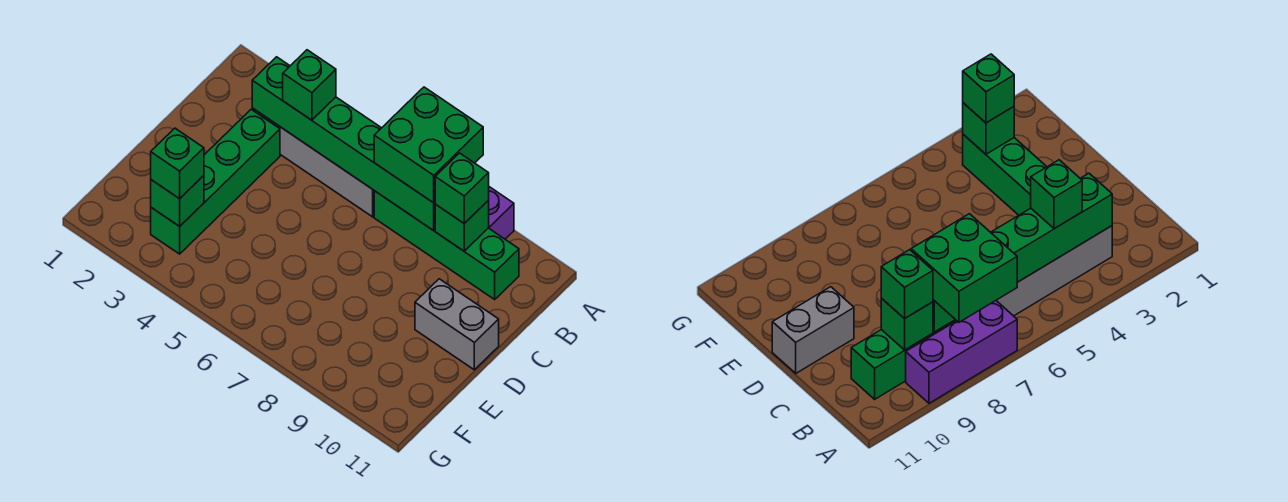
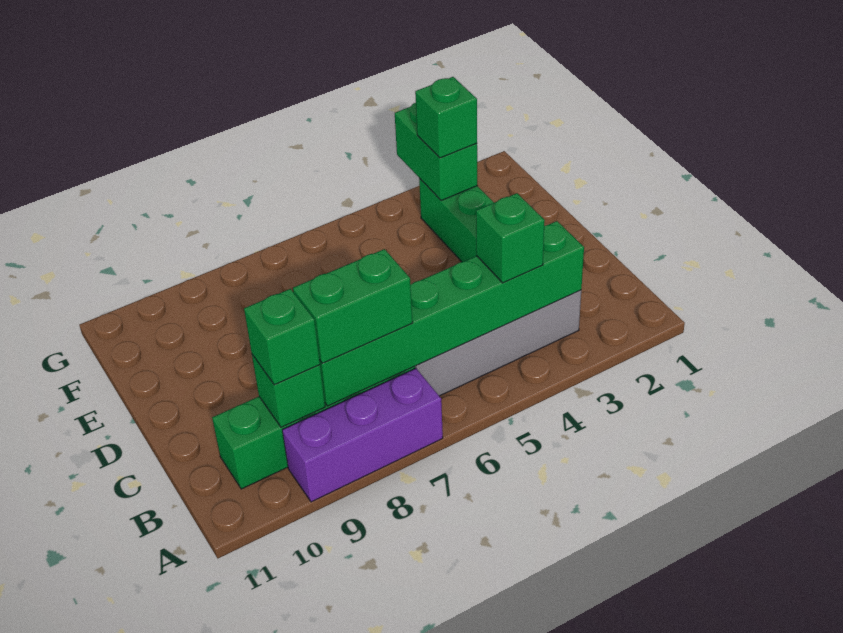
green brick A7:B8 level 3 -> green brick B7:B8 level 3
grey brick D10:D11 level 1 -> none
green brick F3 level 2 -> green brick F3:G3 level 2

